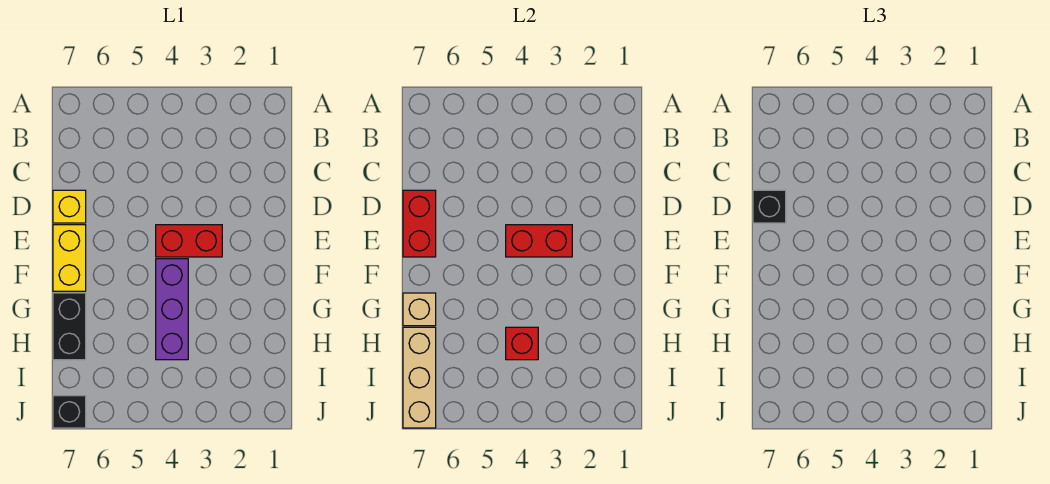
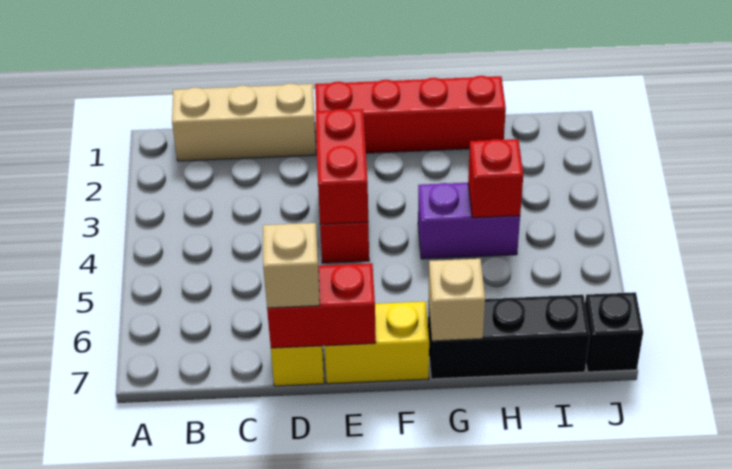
black brick D7 level 3 -> tan brick D7 level 3
none -> red brick E1:H1 level 1
purple brick F4:H4 level 1 -> purple brick G4:H4 level 1
black brick G7:H7 level 1 -> black brick G7:I7 level 1
tan brick H7:J7 level 2 -> tan brick B1:D1 level 1

